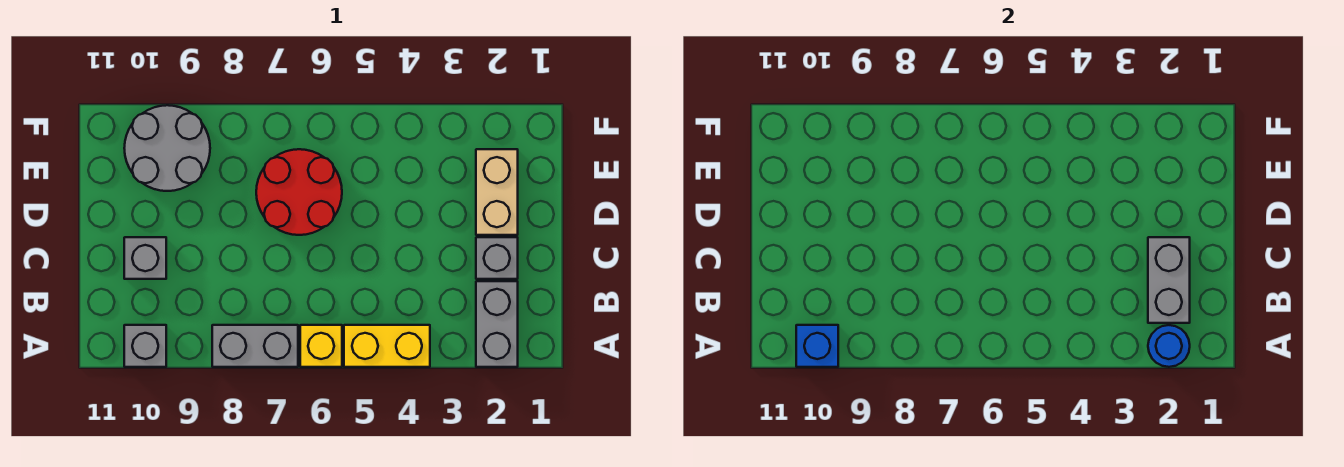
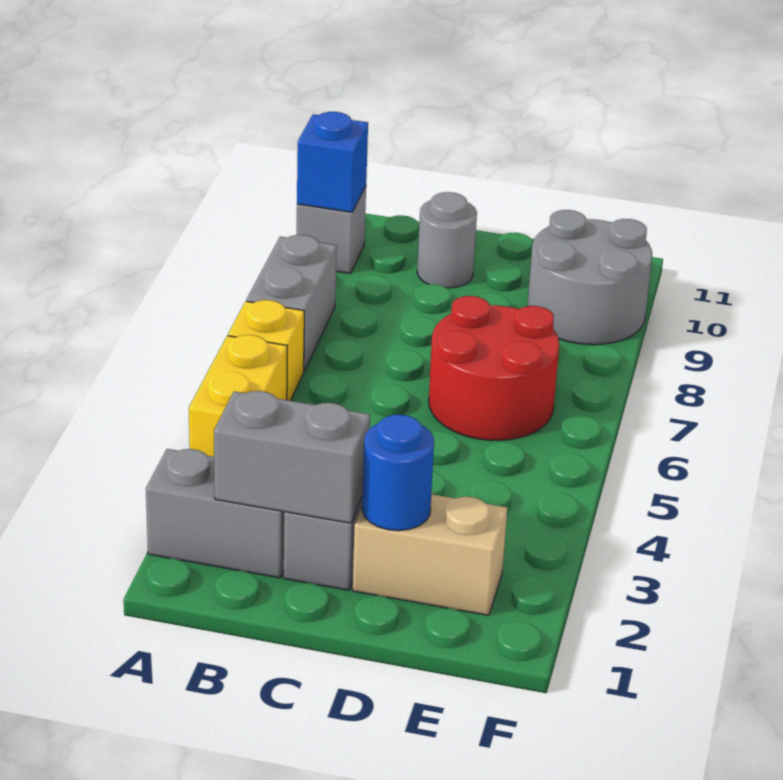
blue round brick A2 level 2 -> blue round brick D2 level 2
grey brick C10 level 1 -> grey round brick C10 level 1

